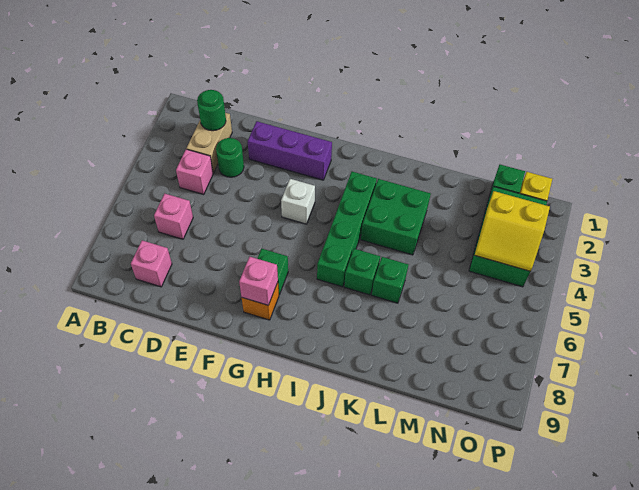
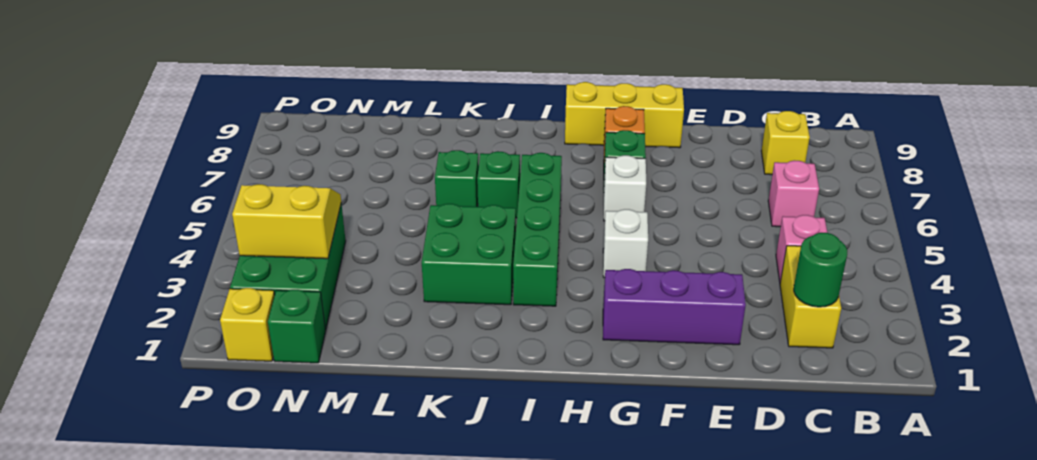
tan brick C2:C3 level 1 -> yellow brick C2:C3 level 1
pink brick C8 level 1 -> yellow brick C8 level 1
green round brick D3 level 1 -> none
none -> yellow brick F9:H9 level 1
none -> white brick G6 level 1
pink brick G8 level 2 -> none

